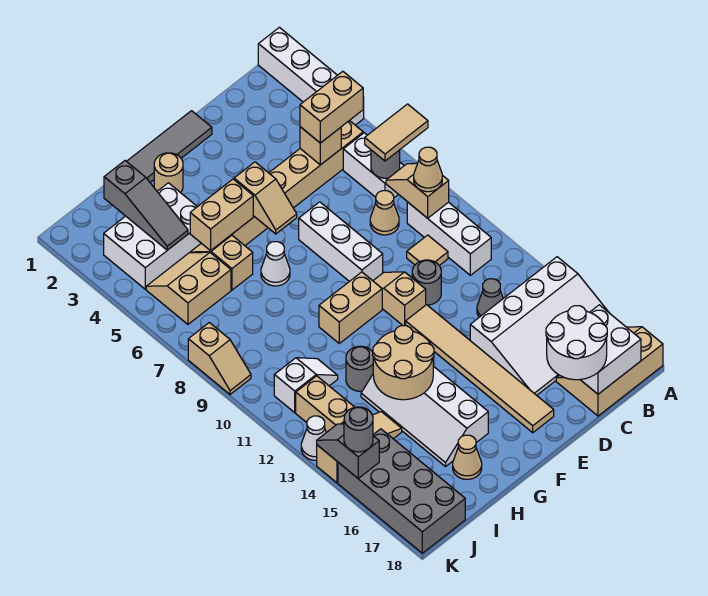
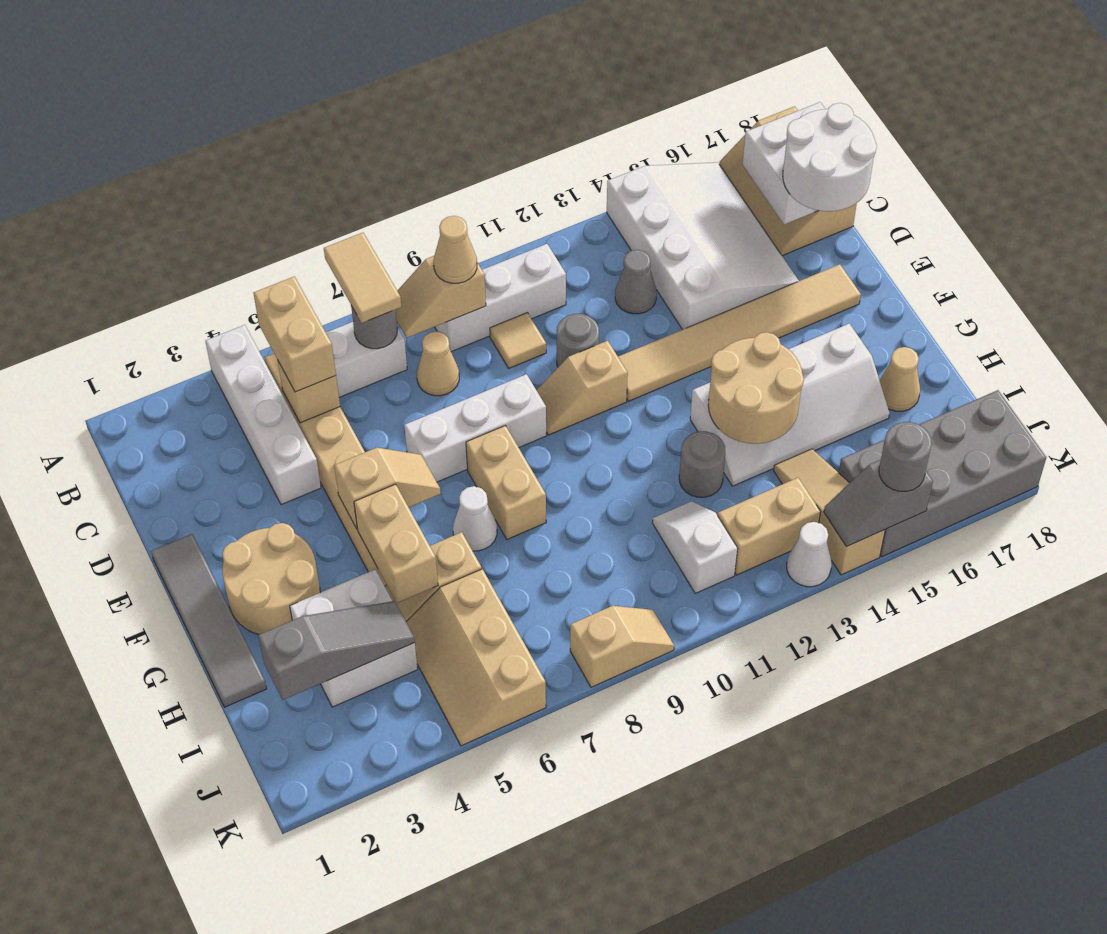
white brick A1:A4 level 1 -> white brick A4:D4 level 1
tan brick F10:G10 level 1 -> tan brick F8:G8 level 1
tan round brick G2 level 1 -> tan round brick F2:G3 level 1
white brick H3:J4 level 1 -> white brick H3:I4 level 1
tan slope I5:J6 level 1 top 6 -> tan slope I5:K6 level 1 top 6

